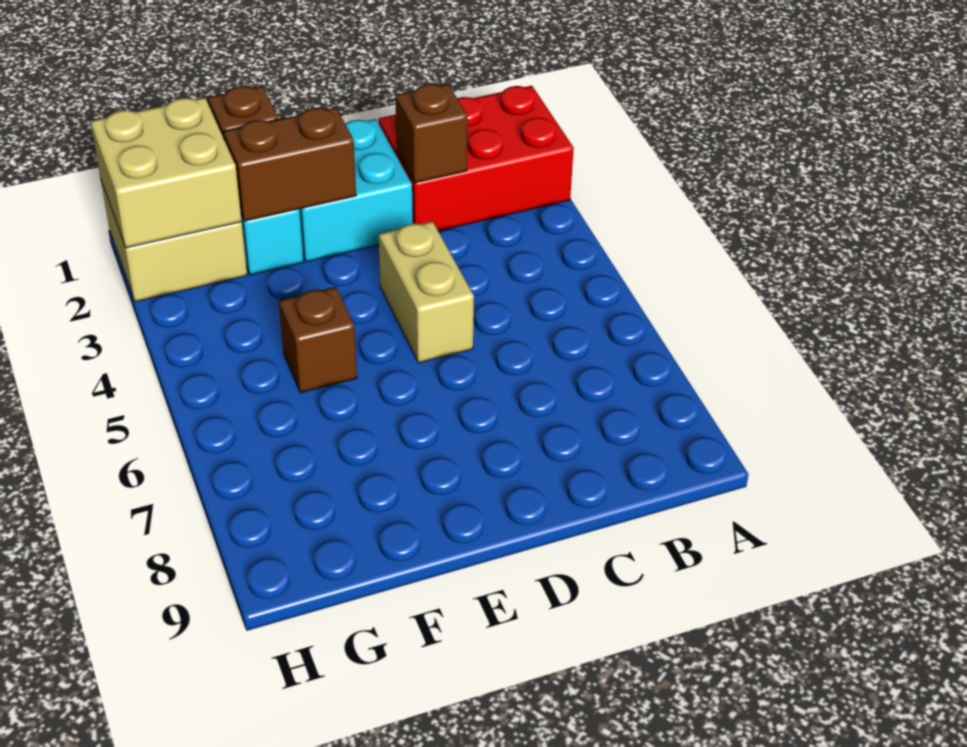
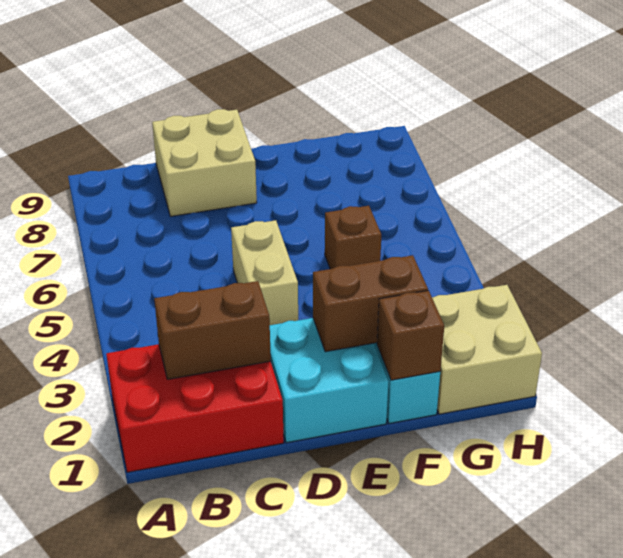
brown brick C2 level 2 -> brown brick B2:C2 level 2
tan brick G1:H2 level 2 -> tan brick C8:D9 level 1

